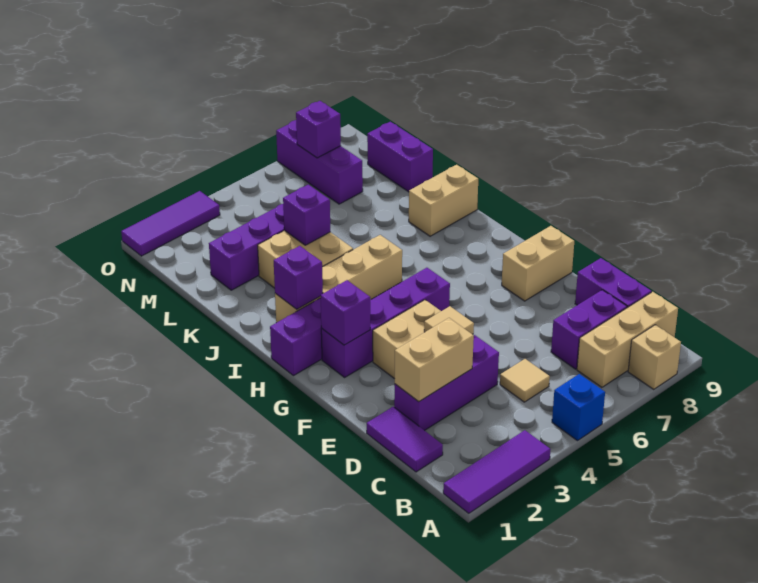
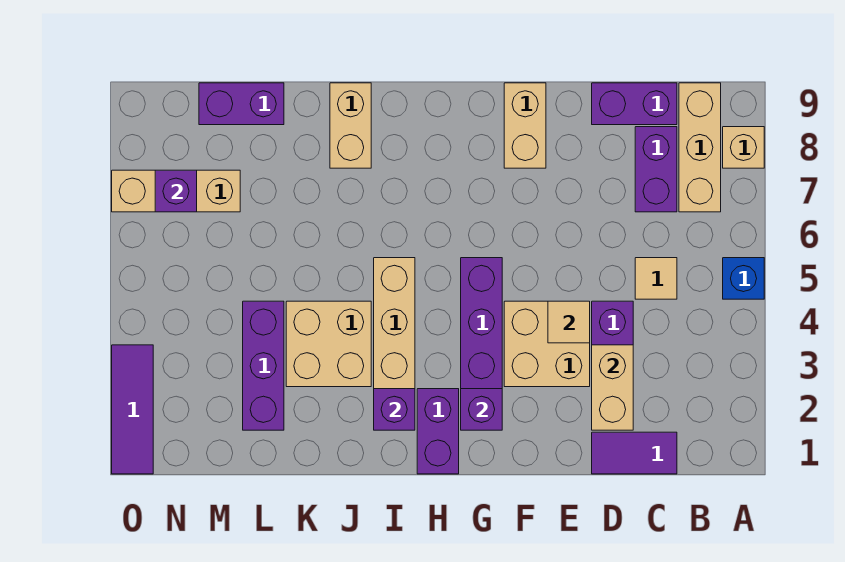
purple tile A1:A3 level 1 -> none
purple brick K4 level 2 -> none
purple brick M7:O7 level 1 -> tan brick M7:O7 level 1

